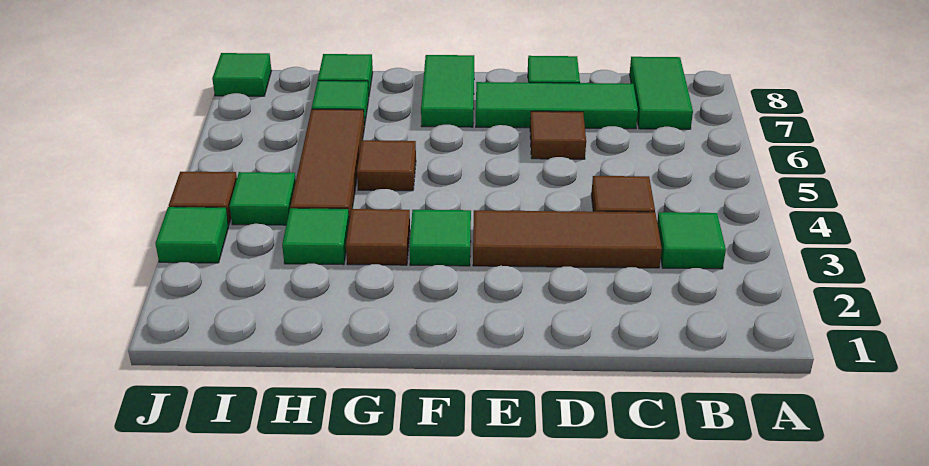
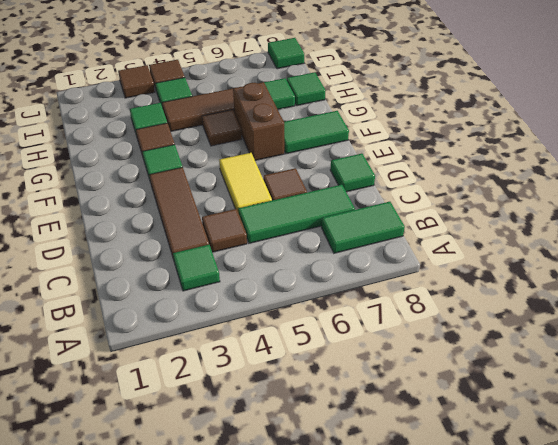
green tile C7:E7 level 1 -> green tile C5:C7 level 1
none -> yellow tile D5:E5 level 1
none -> brown brick F6:G6 level 1
green tile J3 level 1 -> brown tile J3 level 1

